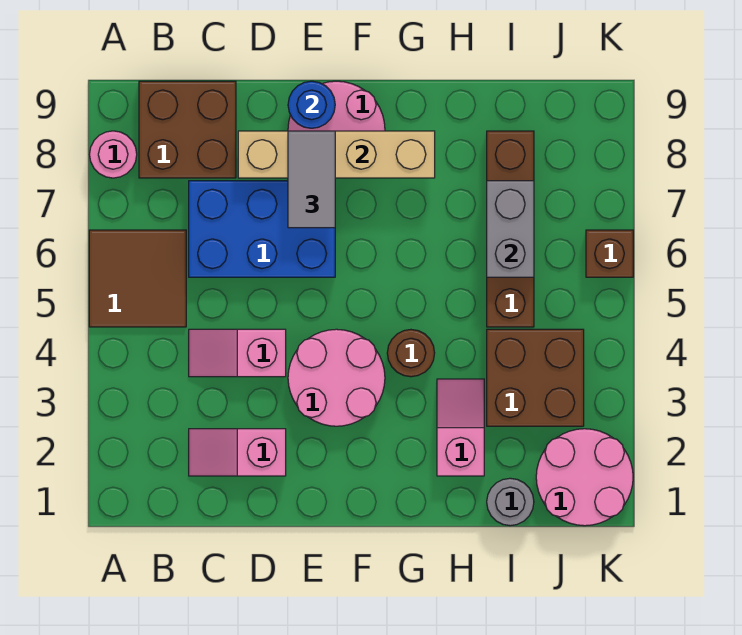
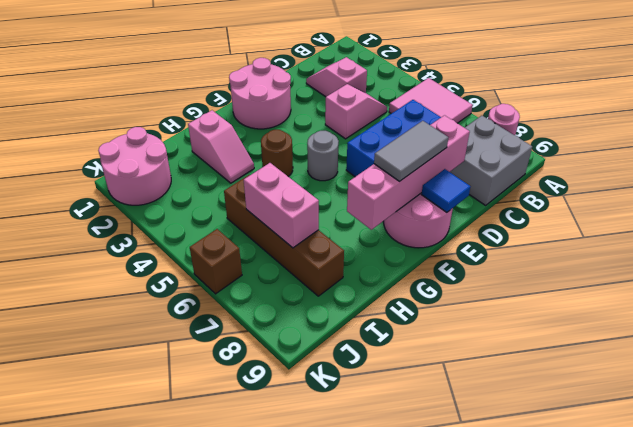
brown tile A5:B6 level 1 -> pink tile A5:B6 level 1
brown brick B8:C9 level 1 -> grey brick B8:C9 level 1
pink slope C2:D2 level 1 top D -> pink slope C2:C3 level 1 top 3
tan brick D8:G8 level 2 -> pink brick D8:G8 level 2
pink round brick E3:F4 level 1 -> pink round brick E1:F2 level 1
grey tile E7:E8 level 3 -> grey tile E8:F8 level 3
blue round brick E9 level 2 -> blue tile E9 level 2
grey round brick I1 level 1 -> grey round brick F5 level 1
brown brick I3:J4 level 1 -> none
grey brick I6:I7 level 2 -> pink brick I6:I7 level 2

